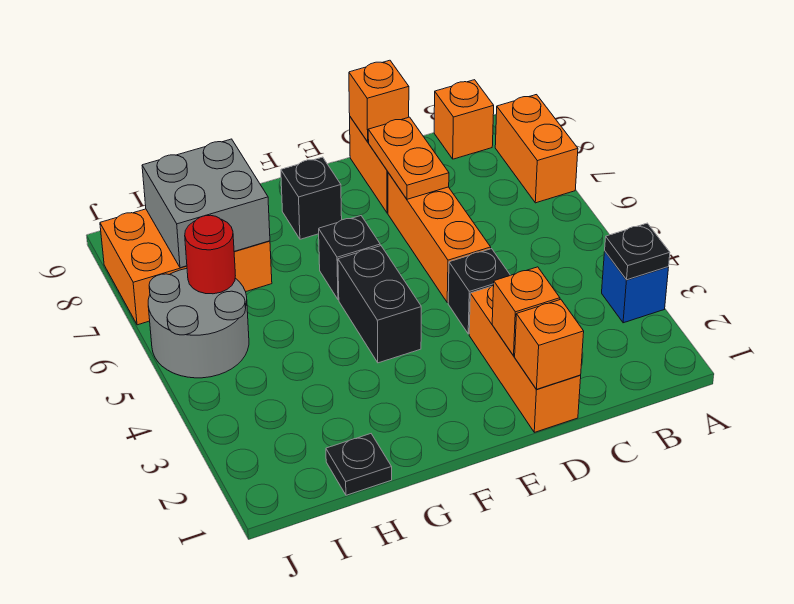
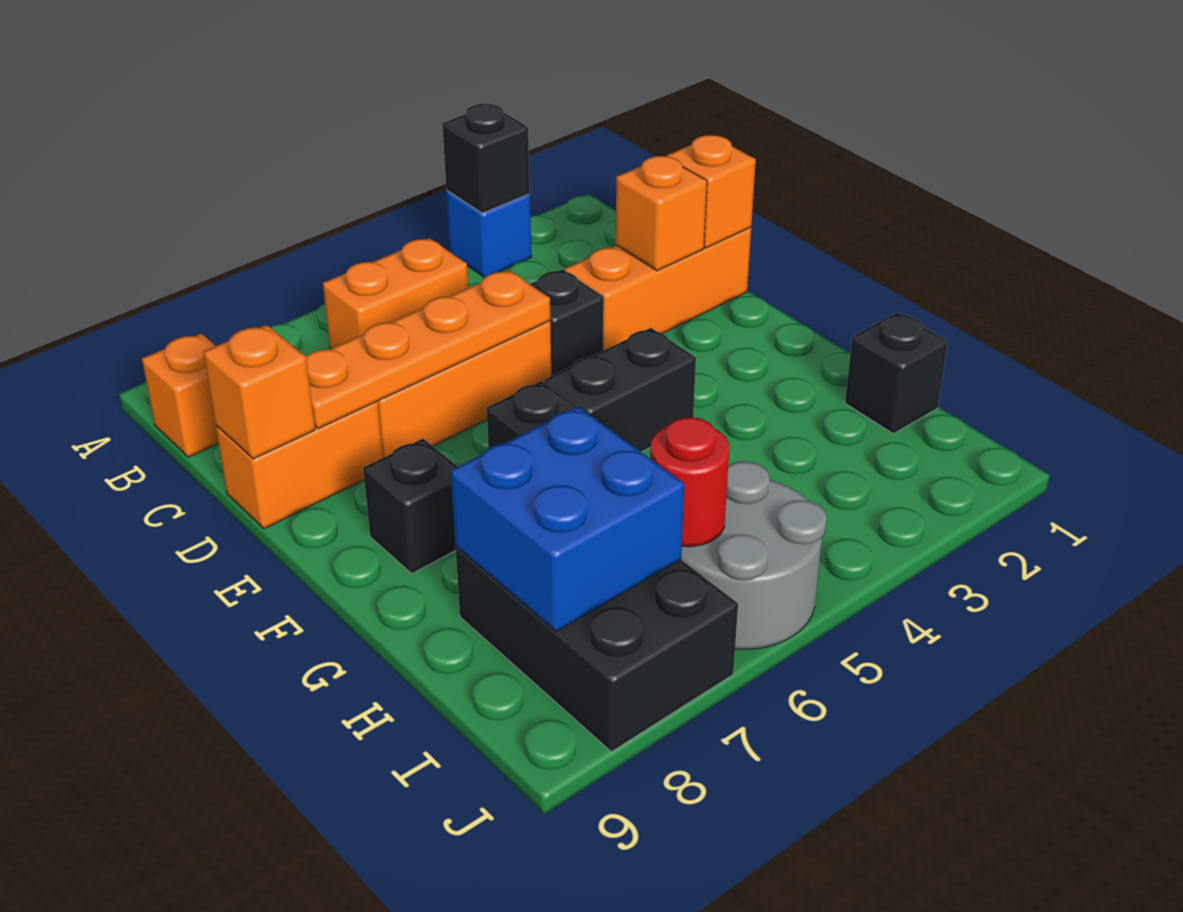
black plate A3 level 2 -> black brick A3 level 2
orange brick A7:A8 level 1 -> orange brick B5:B6 level 1
orange plate D7:D8 level 2 -> orange plate D5:D8 level 2
black plate H1 level 1 -> black brick H1 level 1
orange brick H7:J8 level 1 -> black brick H7:J8 level 1
grey brick H7:I8 level 2 -> blue brick H7:I8 level 2

